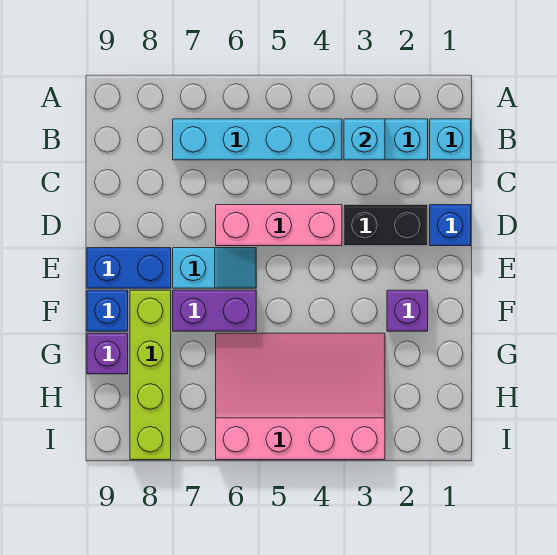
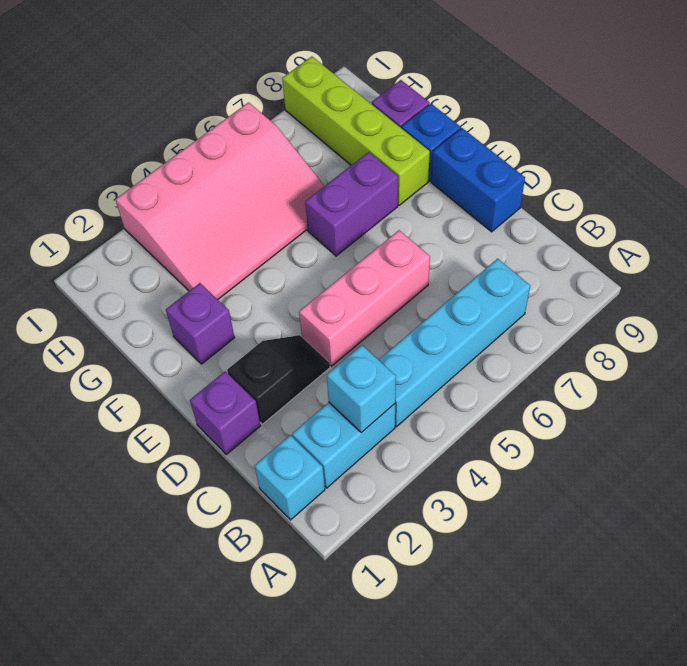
blue brick D1 level 1 -> purple brick D1 level 1
black brick D2:D3 level 1 -> black slope D2:D3 level 1 top 2
cyan slope E6:E7 level 1 top 7 -> none
blue brick E8:E9 level 1 -> blue brick D9:E9 level 1

